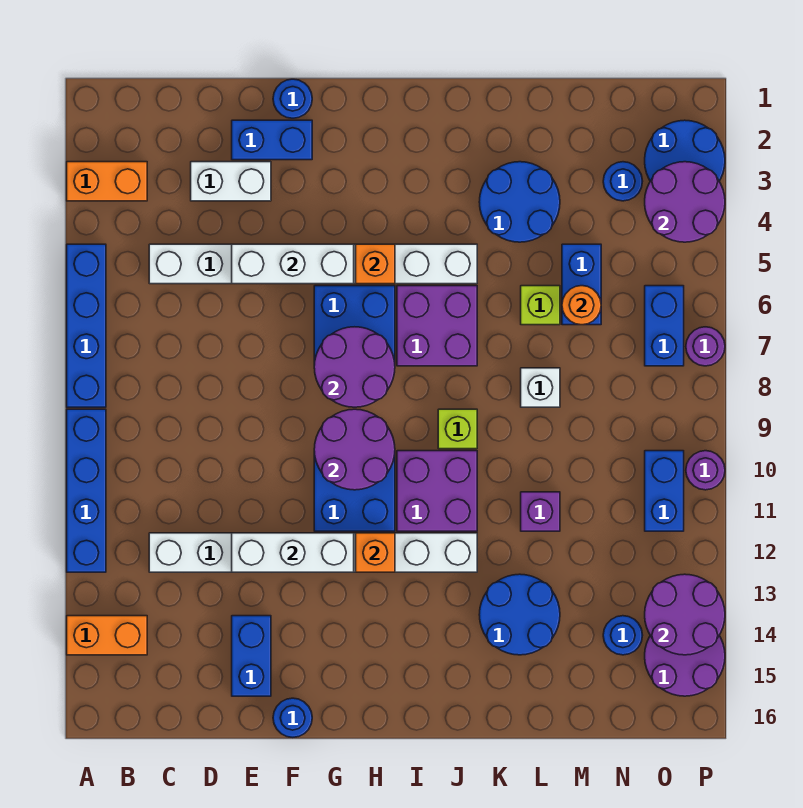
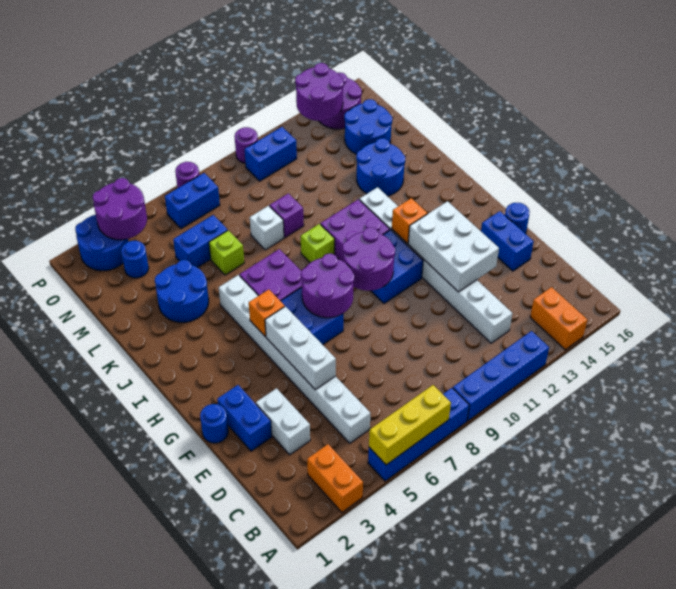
none -> yellow brick A5:A7 level 2
white brick E12:G12 level 2 -> white brick E12:G13 level 2
blue brick E14:E15 level 1 -> blue brick E15:F15 level 1
purple brick L11 level 1 -> purple brick L9 level 1
orange round brick M6 level 2 -> none
blue round brick N14 level 1 -> blue round brick M14:N15 level 1

